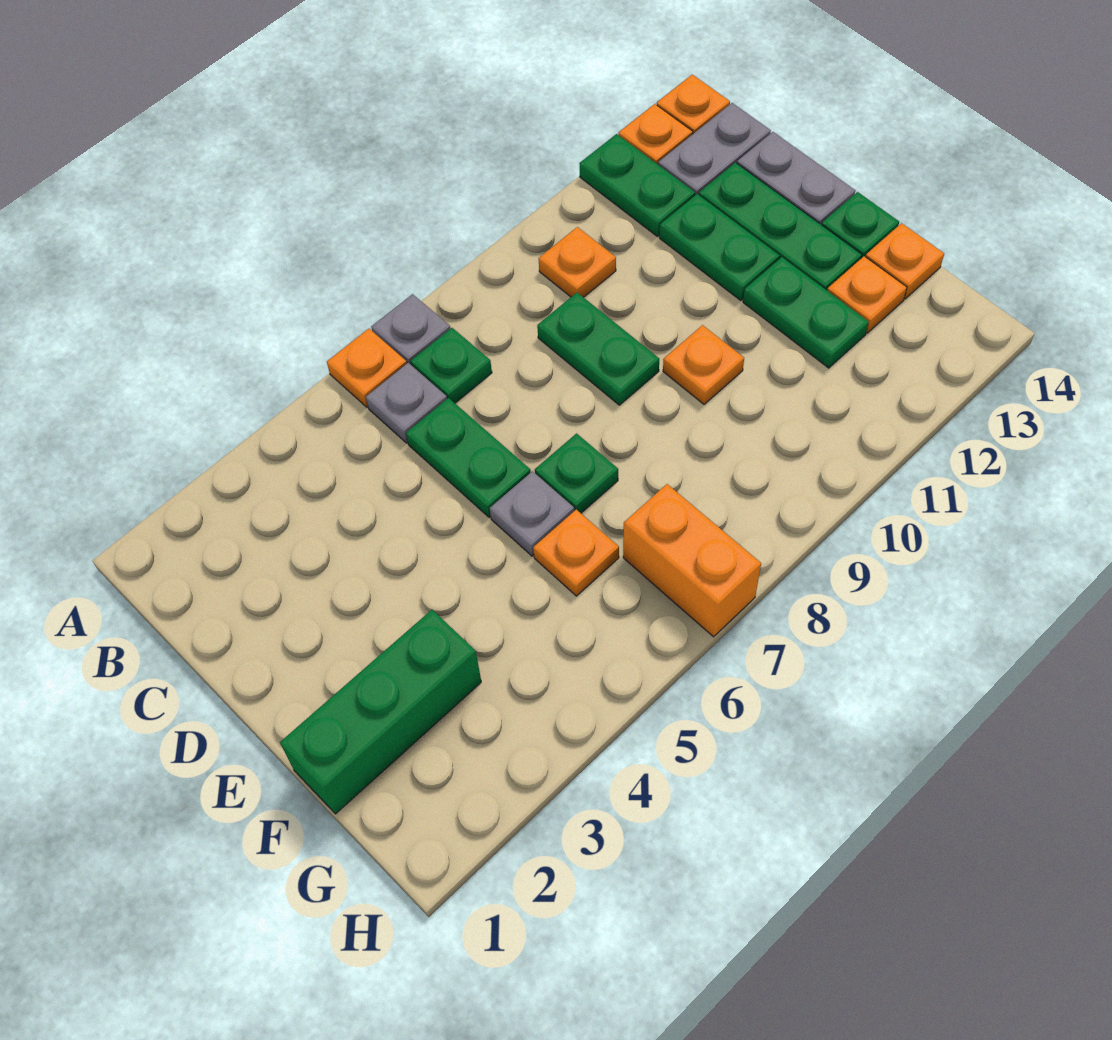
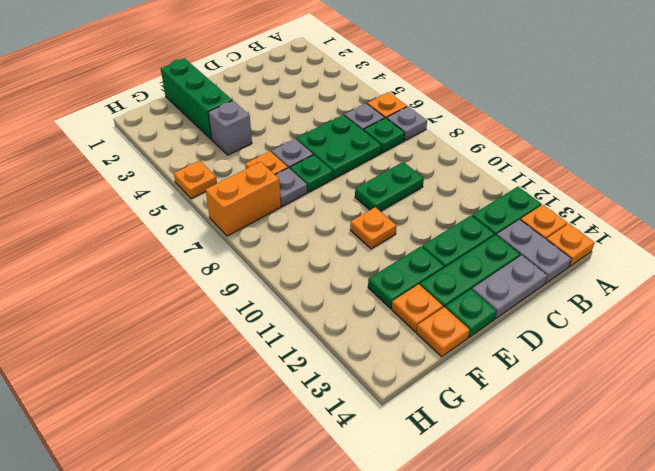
orange plate B10 level 1 -> orange plate H5 level 1
green plate C6:D6 level 1 -> green plate C6:D7 level 1
none -> grey brick F4 level 1
none -> grey plate F7 level 1

